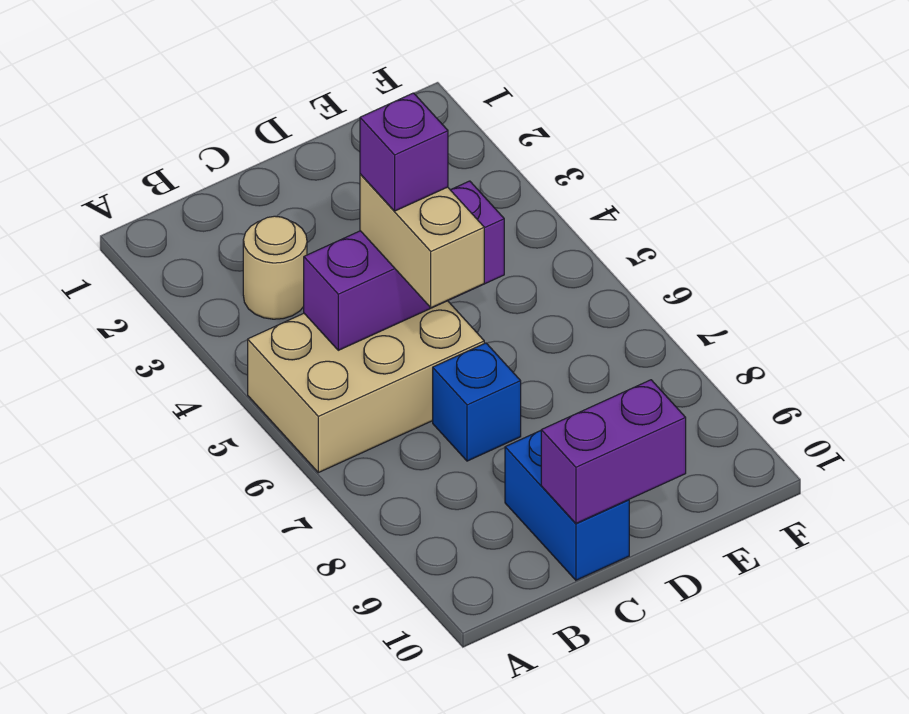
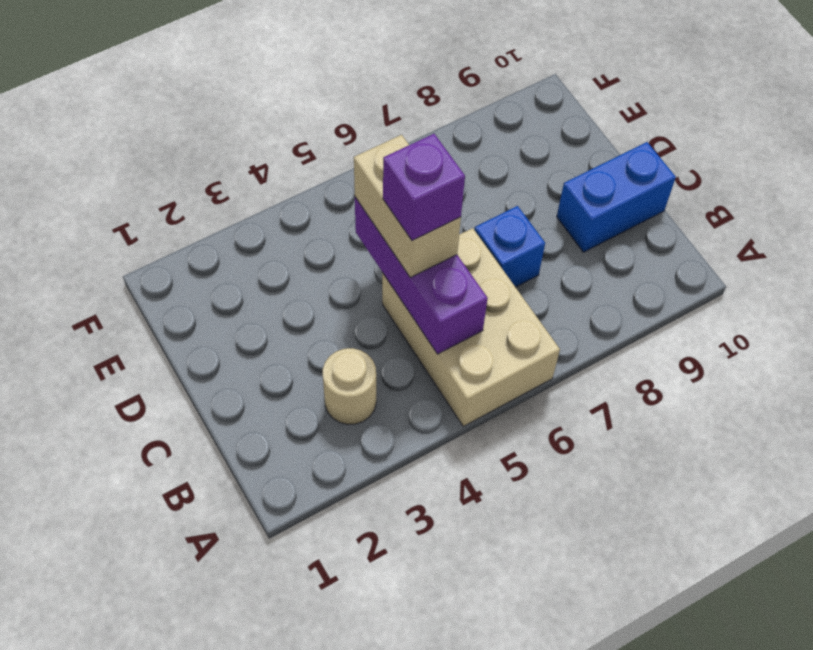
tan brick C5:C6 level 3 -> tan brick C5:D5 level 3
purple brick C10:D10 level 2 -> none

